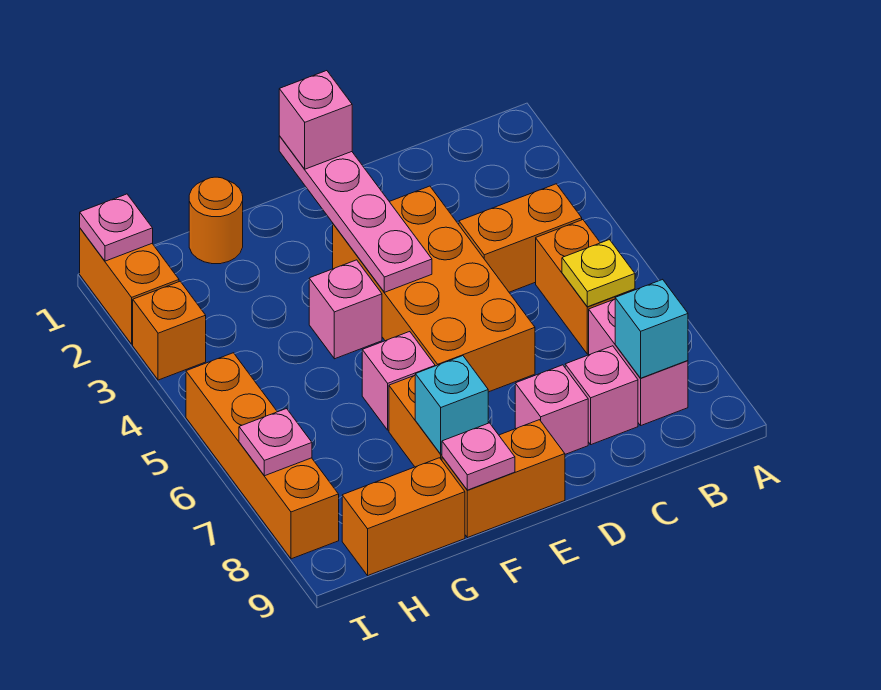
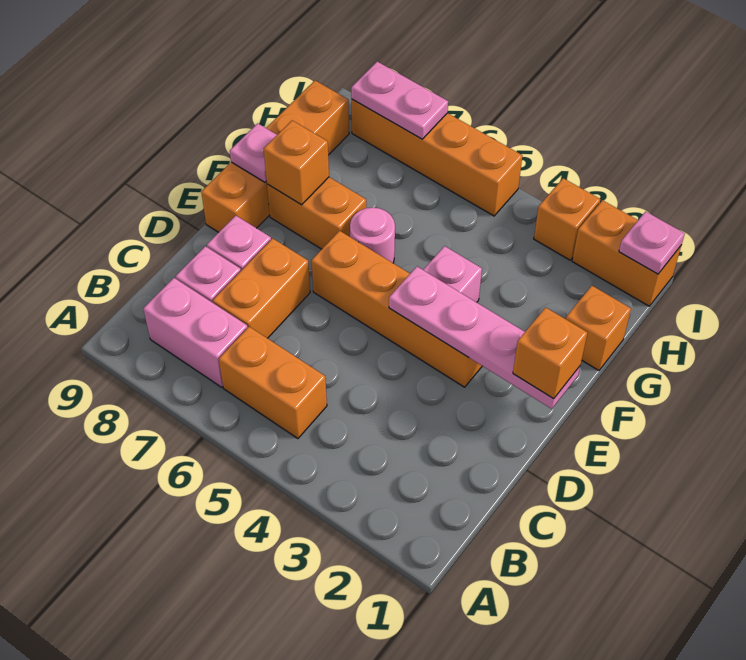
orange brick B4:C4 level 1 -> orange brick C7:D7 level 1
yellow plate B6 level 2 -> none
cyan brick B8 level 2 -> none
orange brick D3:E6 level 1 -> orange brick E3:E6 level 1
pink brick E1 level 3 -> orange brick E1 level 3
pink brick F6 level 1 -> pink round brick F6 level 1
cyan brick F8 level 2 -> orange brick F8 level 2
orange round brick G1 level 1 -> orange brick G1 level 1
pink plate I7 level 2 -> pink plate I7:I8 level 2

